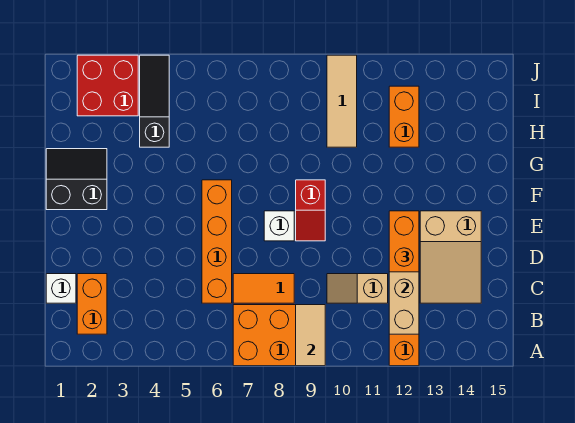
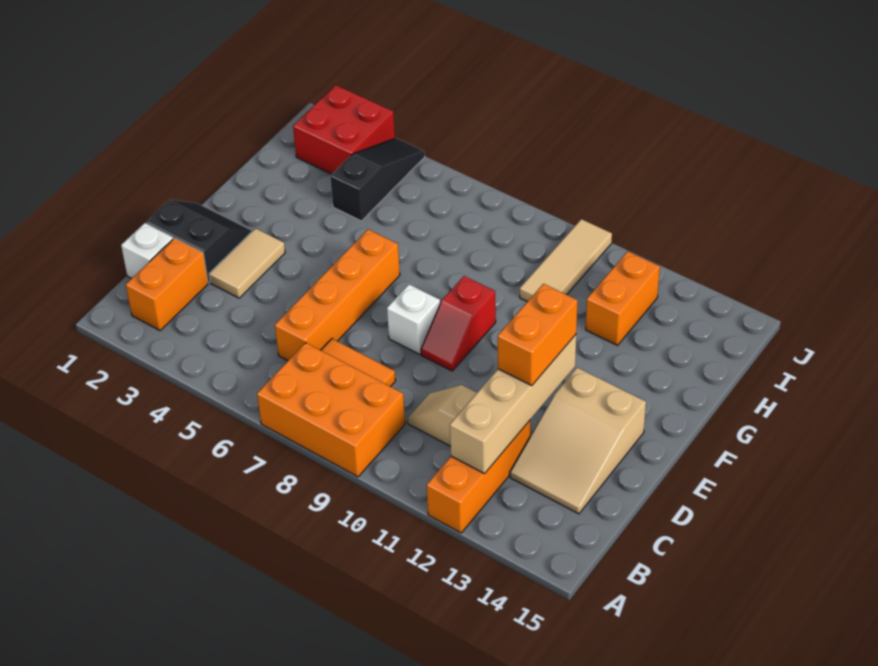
tan tile A9:B9 level 2 -> tan tile D3:E3 level 1
black slope F1:G2 level 1 top F -> black slope D1:E2 level 1 top D

